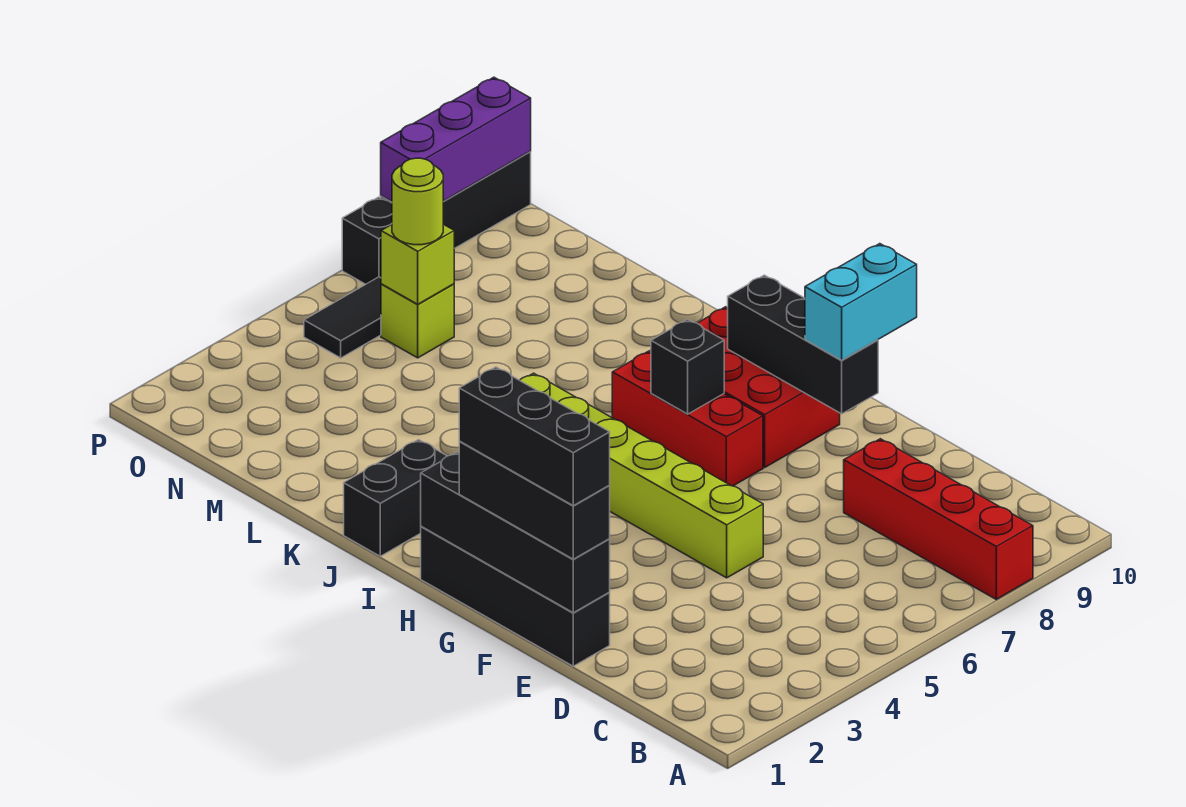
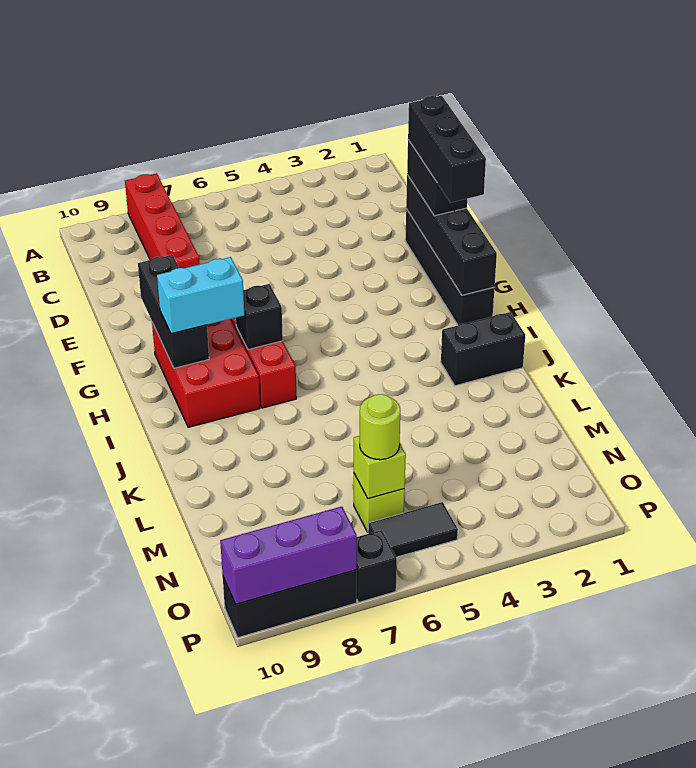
black brick E1:G1 level 3 -> black brick E1:F1 level 3
lime brick E5:J5 level 1 -> none
cyan brick F9:F10 level 3 -> cyan brick H8:H9 level 3

